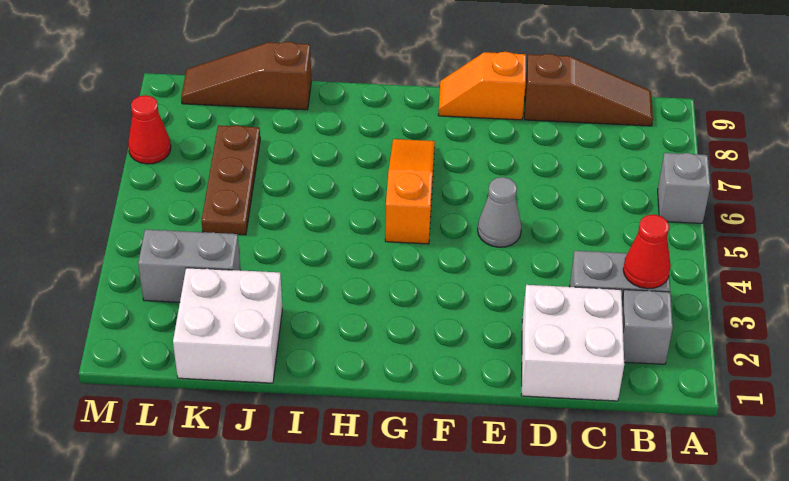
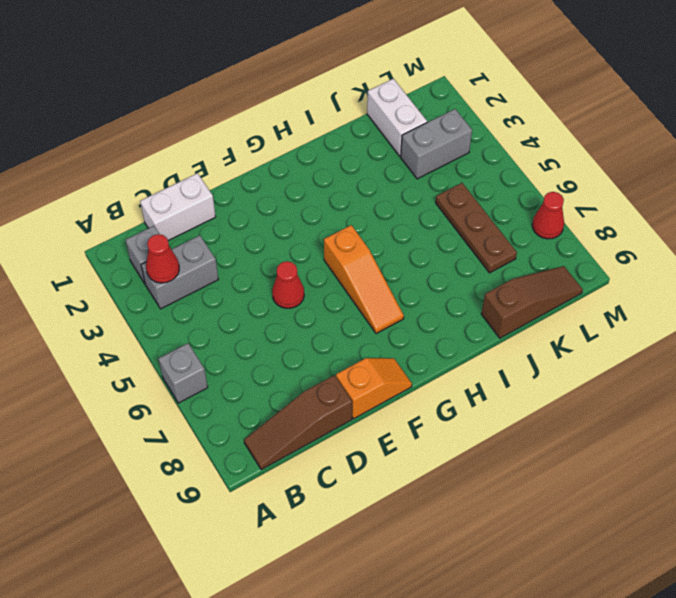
white brick C1:D2 level 1 -> white brick C1:D1 level 1
grey cone E5 level 1 -> red cone E5 level 1
white brick J1:K2 level 1 -> white brick K1:K2 level 1

